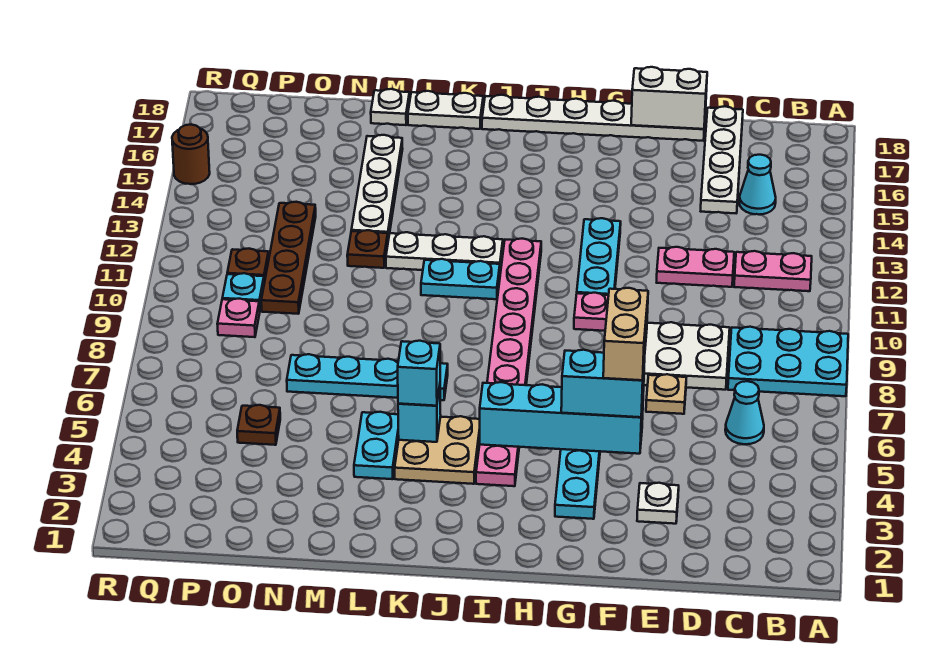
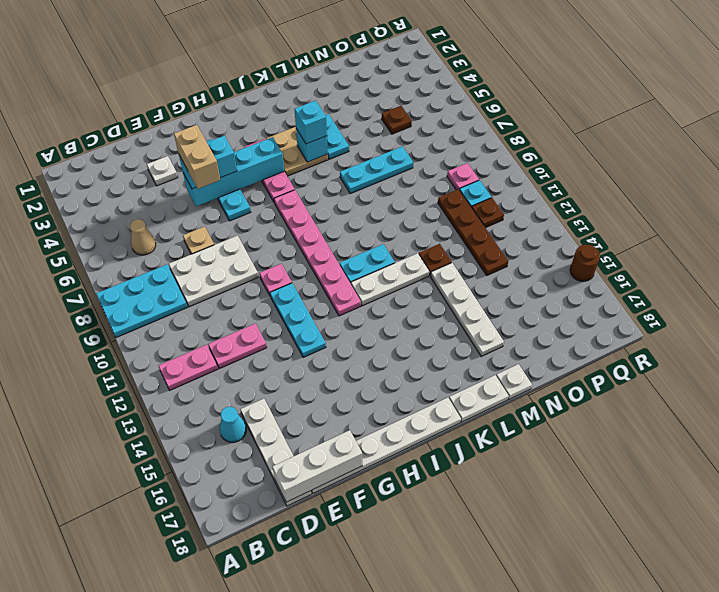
cyan cone C6 level 1 -> tan cone C6 level 1
white brick E18:F18 level 2 -> white brick D18:F18 level 2
cyan plate K7:N7 level 1 -> cyan plate L7:N7 level 1

